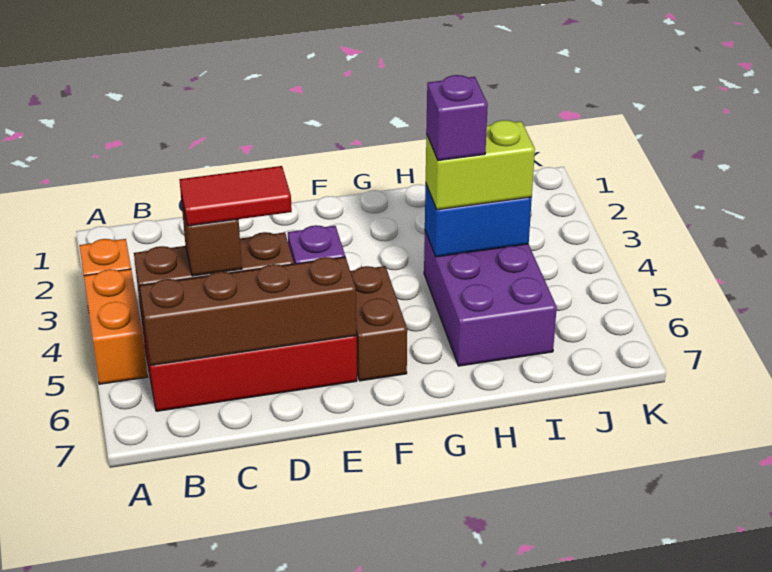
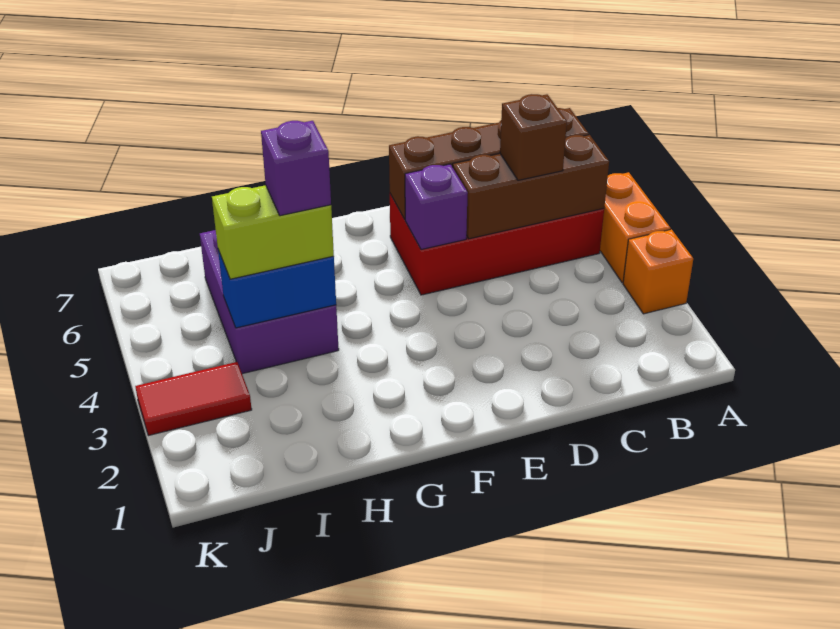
red tile C5:D5 level 4 -> red tile J3:K3 level 1
brown brick F5:F6 level 1 -> none

